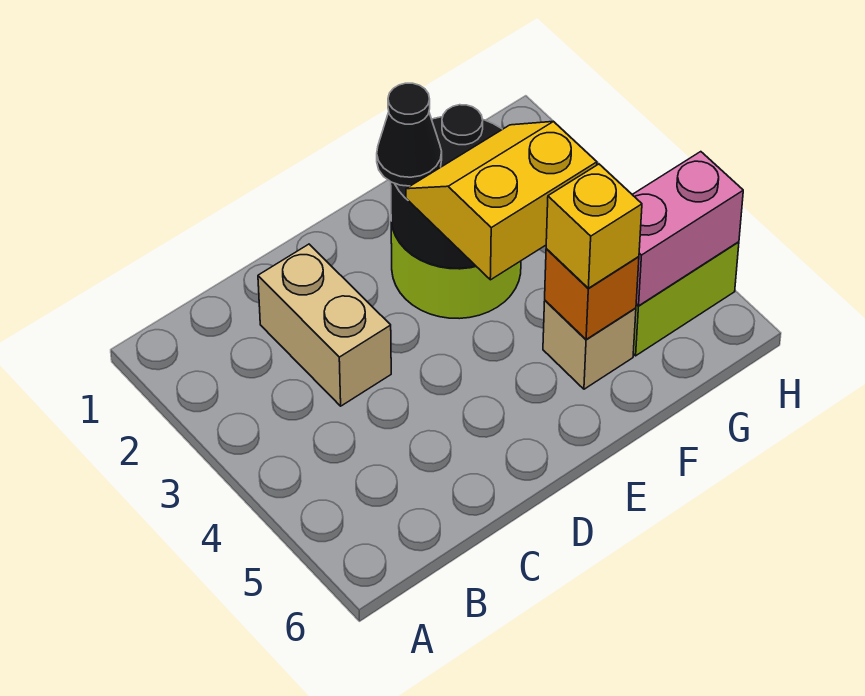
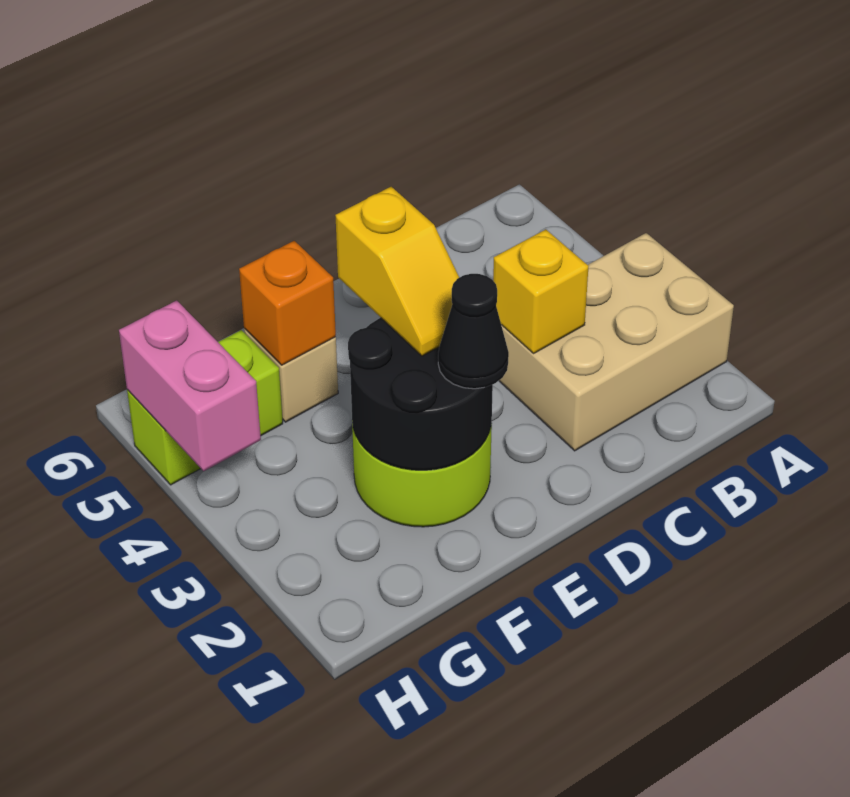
tan brick C2:C3 level 1 -> tan brick A2:C3 level 1
yellow slope E3:F4 level 3 top 4 -> yellow slope E3:E4 level 3 top 4
yellow brick F5 level 3 -> yellow brick C3 level 2
pink brick G5:H5 level 2 -> pink brick H4:H5 level 2

